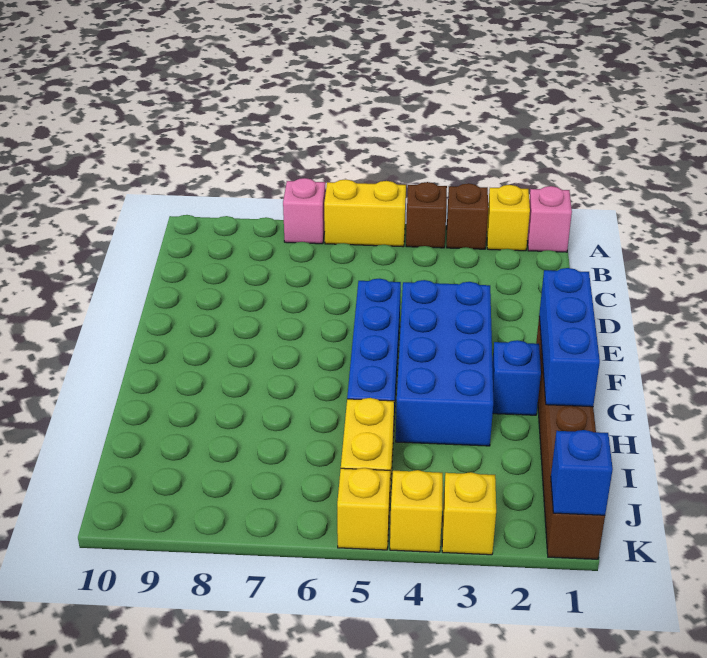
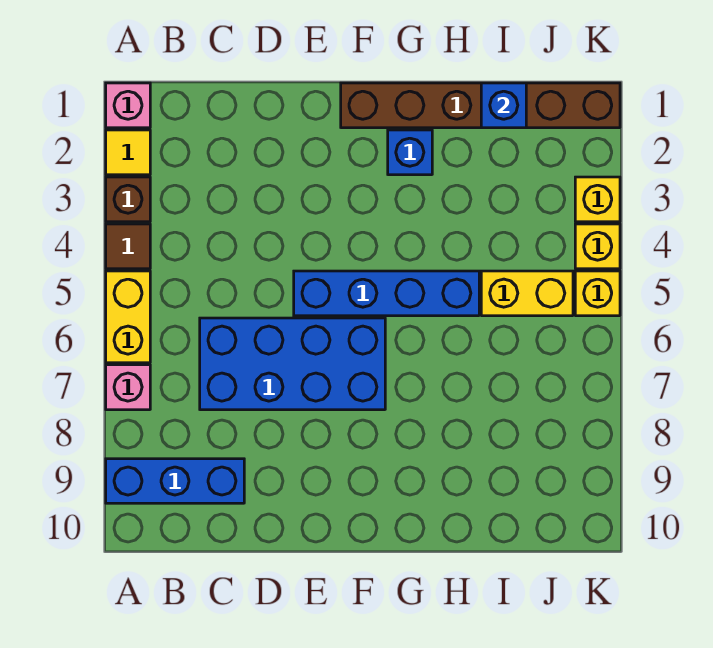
yellow brick A2 level 1 -> yellow tile A2 level 1
brown brick A4 level 1 -> brown tile A4 level 1
blue brick E3:H4 level 1 -> blue brick C6:F7 level 1
blue brick F1:H1 level 2 -> blue brick A9:C9 level 1
blue brick K1 level 2 -> blue brick I1 level 2

